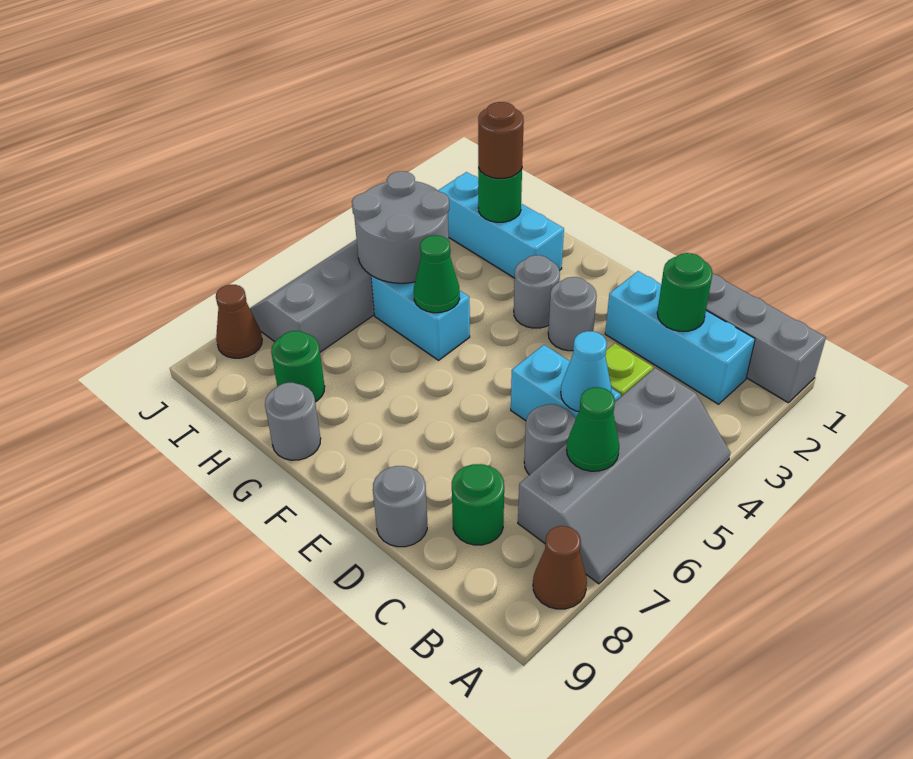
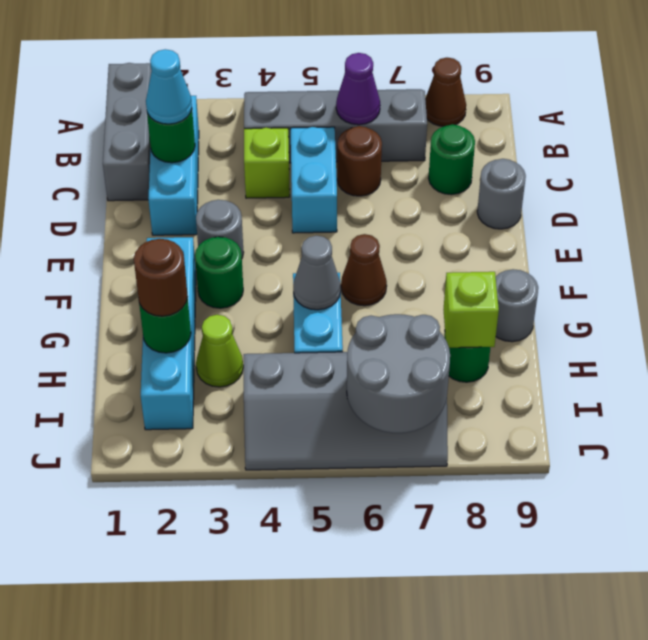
green cone B6 level 2 -> purple cone B6 level 2
cyan cone C5 level 2 -> cyan cone C2 level 3
grey round brick C6 level 1 -> brown round brick C6 level 1
grey round brick F3 level 1 -> green round brick F3 level 1
cyan brick G2:I2 level 1 -> cyan brick F2:I2 level 1
green cone G5 level 2 -> grey cone G5 level 2
none -> lime cone H3 level 1
grey round brick H4:I5 level 2 -> grey round brick I6:J7 level 2
none -> lime brick H8 level 2
brown cone J8 level 1 -> brown cone F6 level 1

